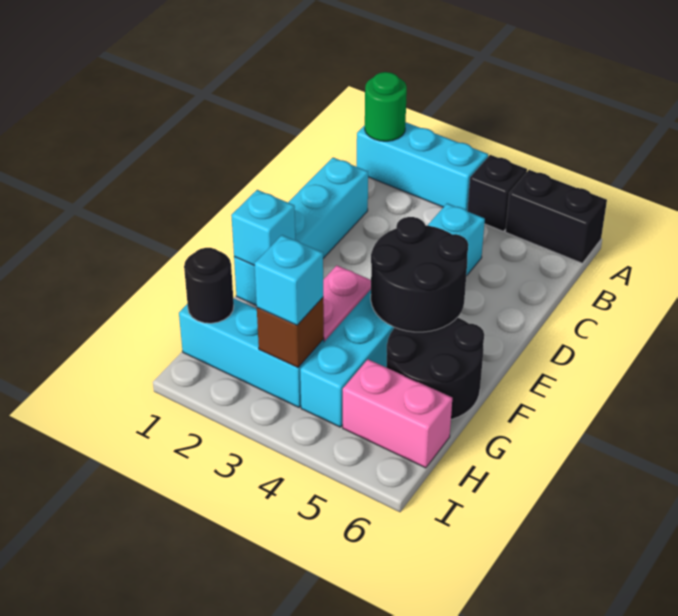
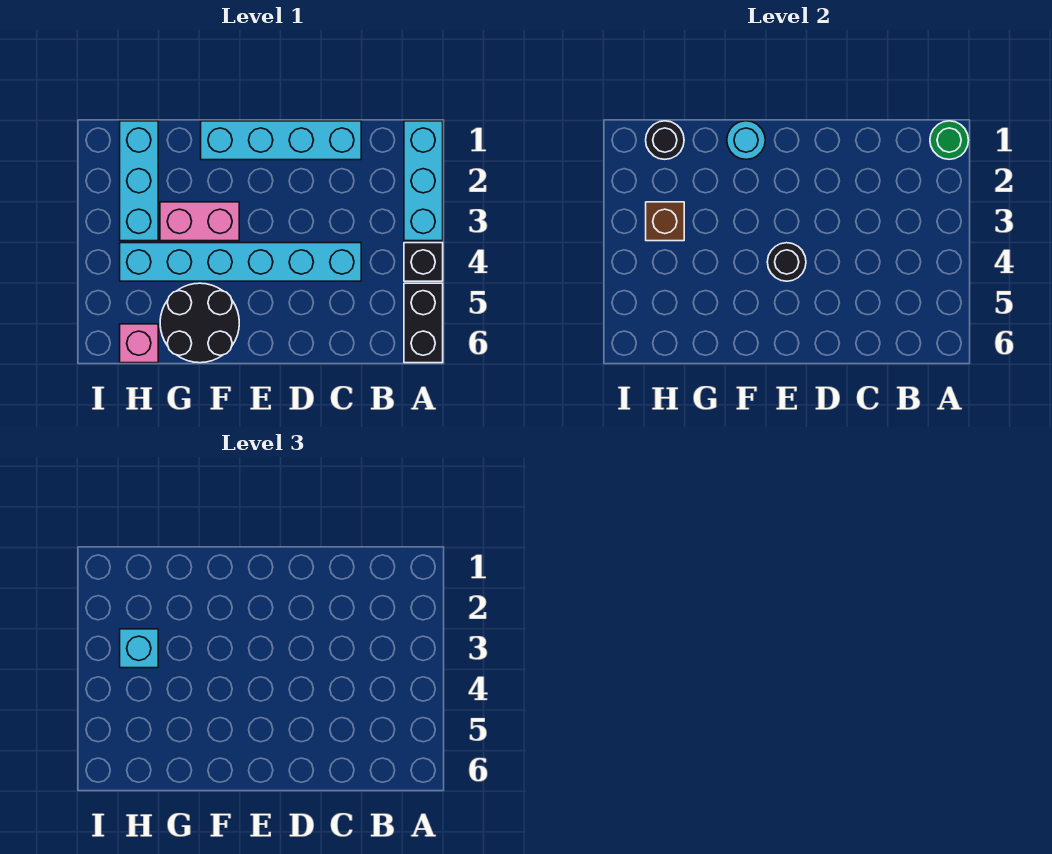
black round brick E4:F5 level 2 -> black round brick E4 level 2
cyan brick F1 level 2 -> cyan round brick F1 level 2
pink brick H5:H6 level 1 -> pink brick H6 level 1

